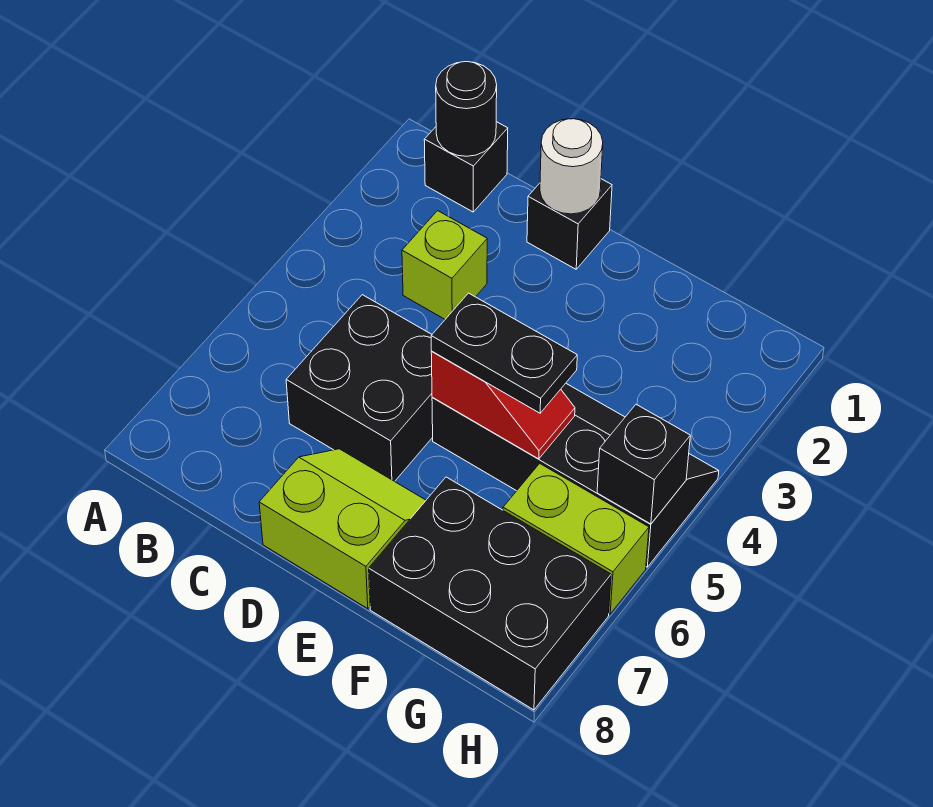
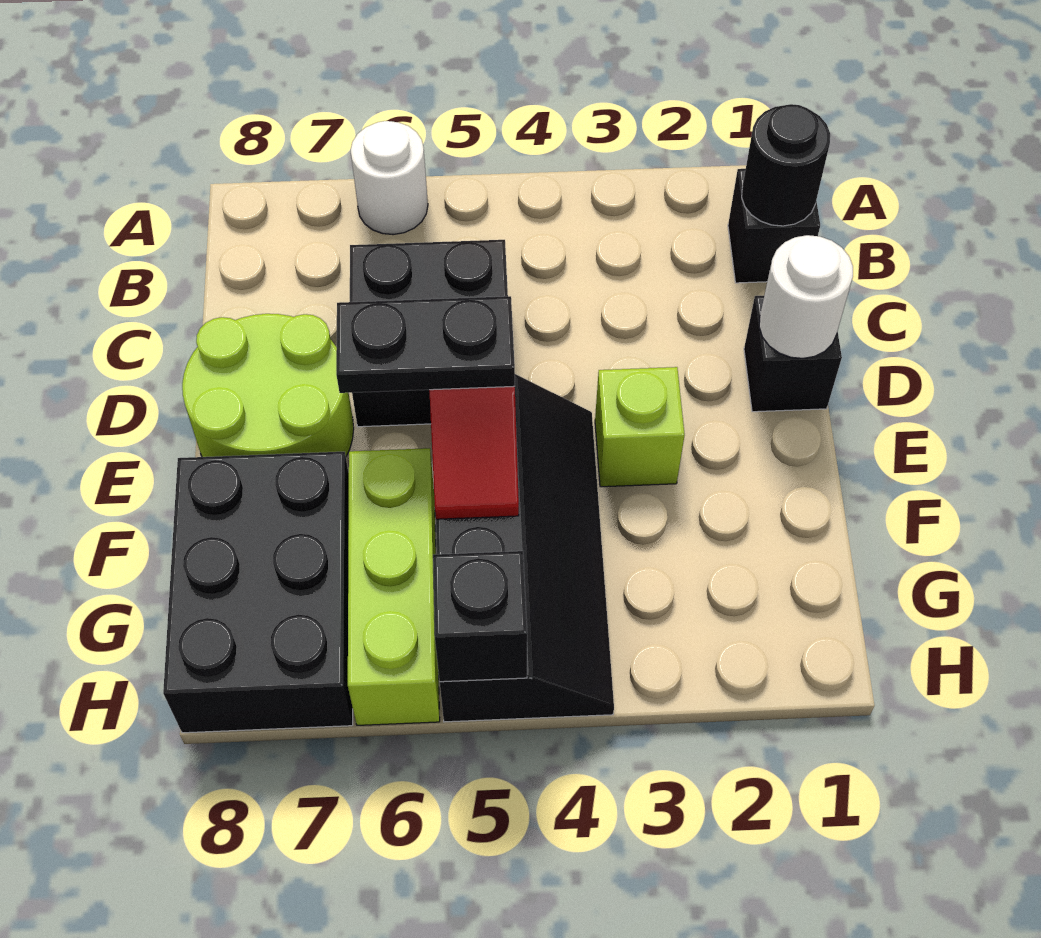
none -> white round brick A6 level 1
lime brick C3 level 1 -> lime brick E3 level 1
lime slope D7:E8 level 1 top 8 -> lime round brick D7:E8 level 1
black plate E5:F5 level 3 -> black plate E5:E6 level 3
lime brick G6:H6 level 1 -> lime brick F6:H6 level 1

